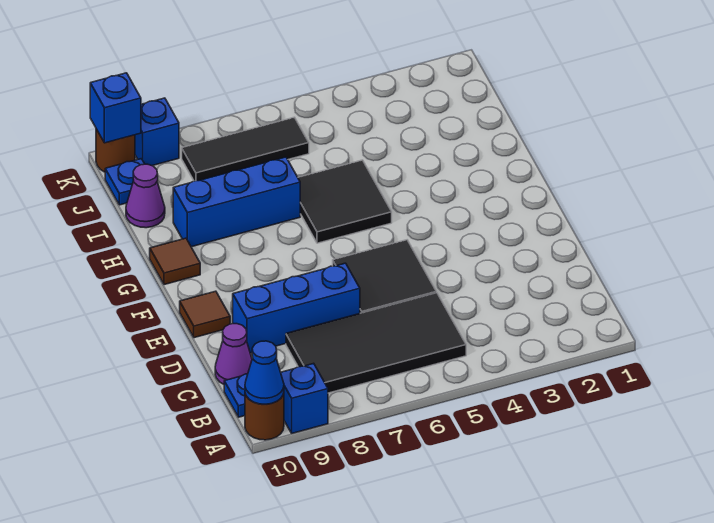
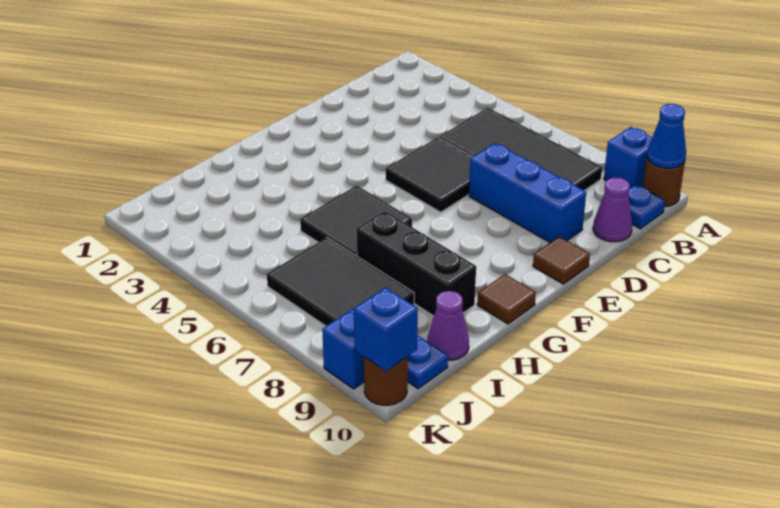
blue brick H7:H9 level 1 -> black brick H7:H9 level 1
black tile J6:J8 level 1 -> black tile I6:J8 level 1

